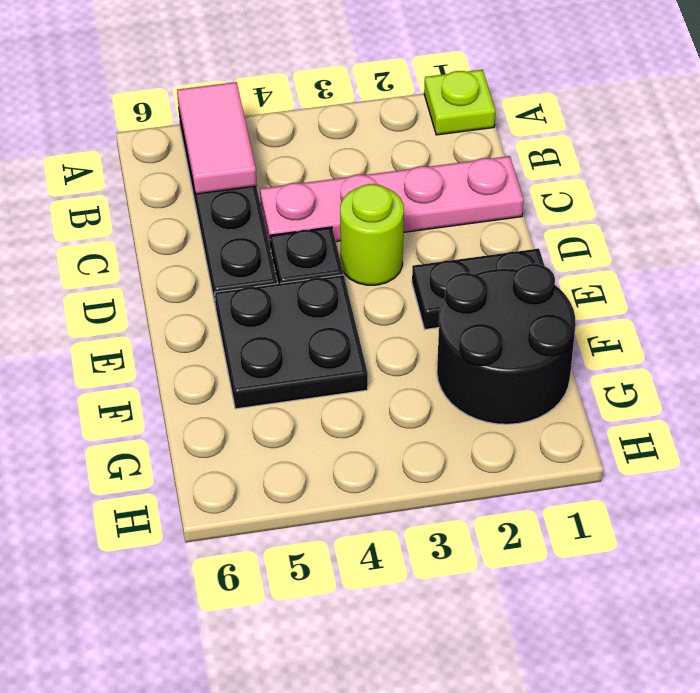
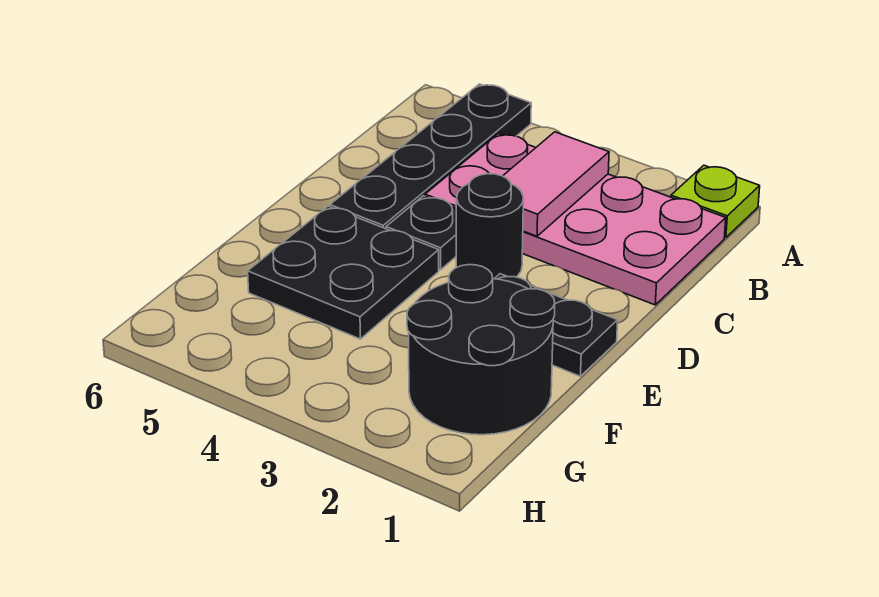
pink tile A5:B5 level 2 -> pink tile B3:C3 level 2
pink plate C1:C4 level 1 -> pink plate B1:C4 level 1
lime round brick D3 level 1 -> black round brick D3 level 1

